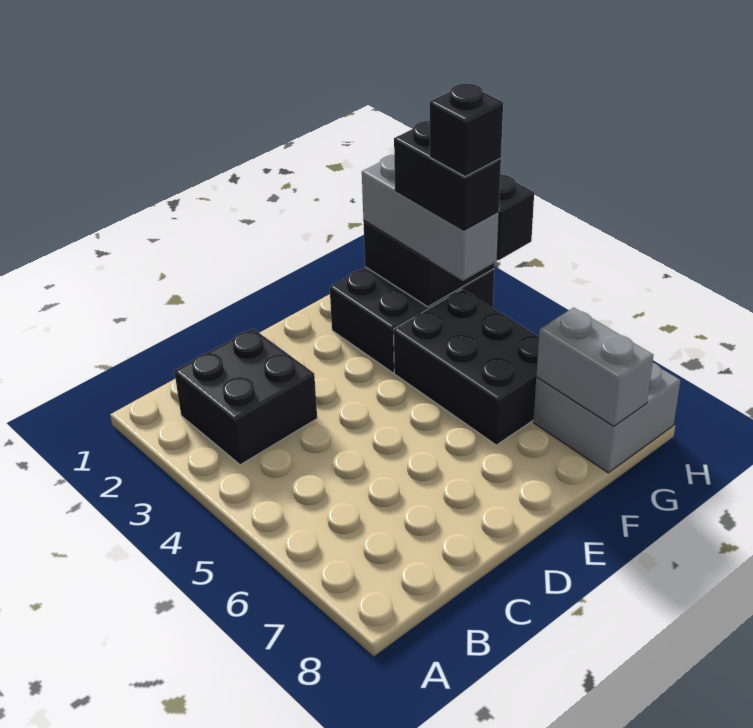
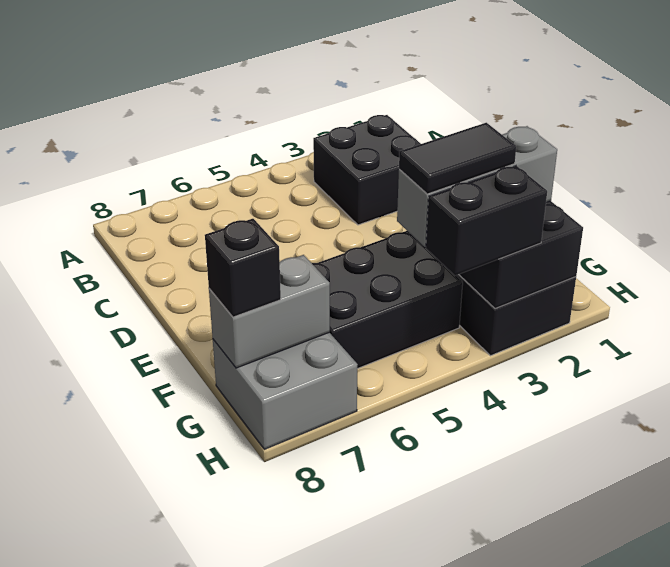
black brick G3:G4 level 4 -> black tile G3:G4 level 4
black brick G4 level 5 -> black brick G8 level 3

